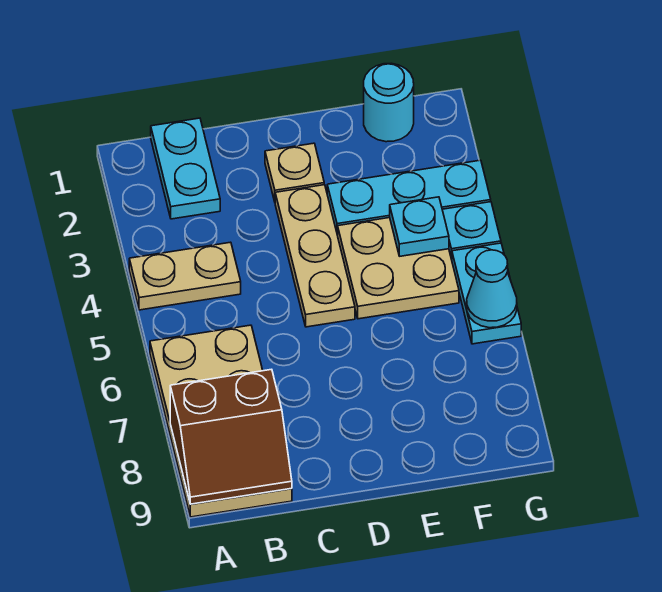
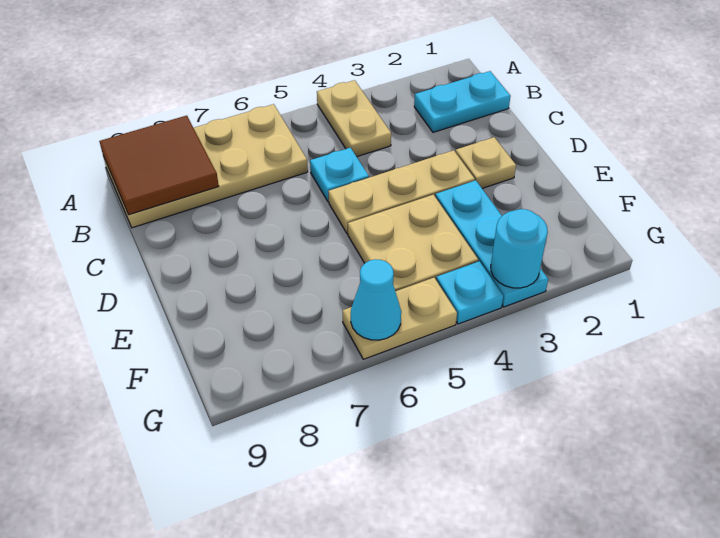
brown slope A8:B9 level 2 top 8 -> brown tile A8:B9 level 2
cyan round brick F1 level 1 -> cyan round brick G3 level 2
cyan plate F4 level 2 -> cyan plate C5 level 1
cyan plate G5:G6 level 1 -> tan plate G5:G6 level 1

